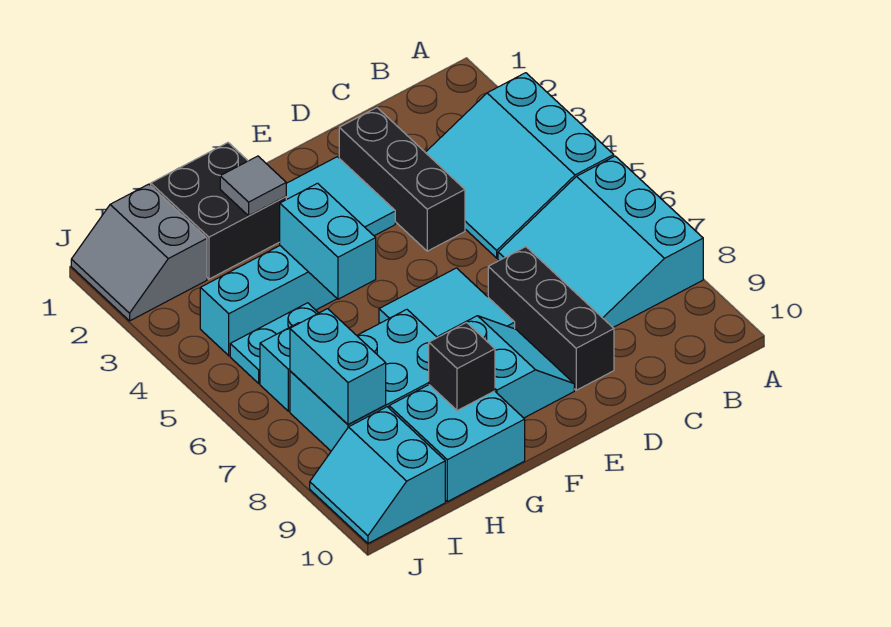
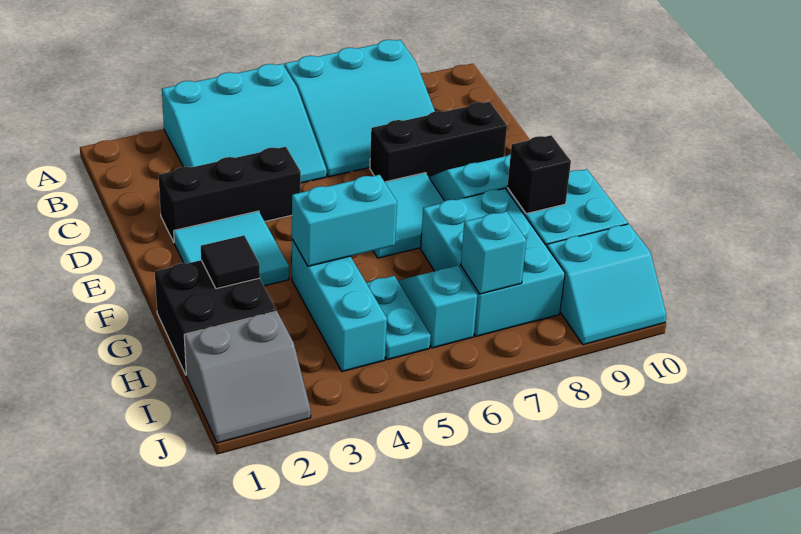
grey tile G2 level 2 -> black tile G2 level 2
cyan brick I7:I8 level 2 -> cyan brick I7 level 2

